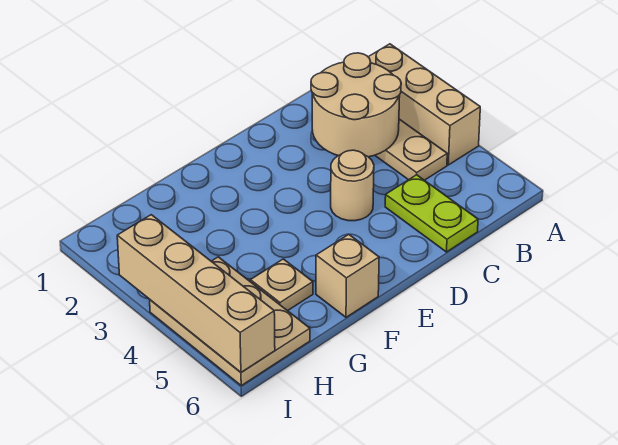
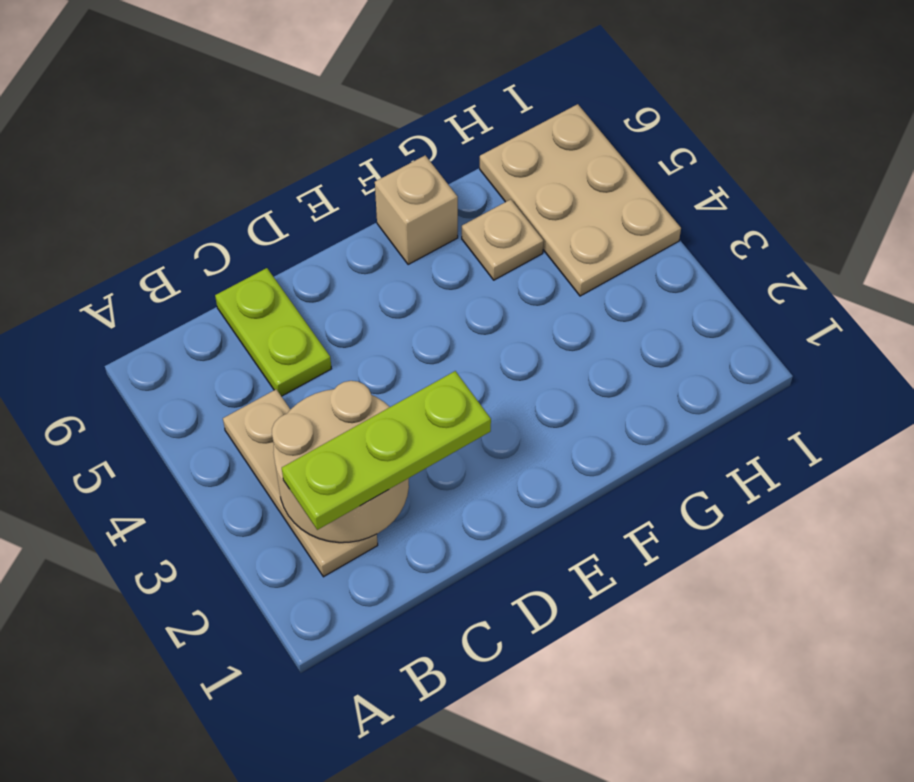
tan brick A2:A4 level 1 -> none
none -> lime plate B2:D2 level 3
tan round brick D4 level 1 -> none
tan brick I3:I6 level 2 -> none

